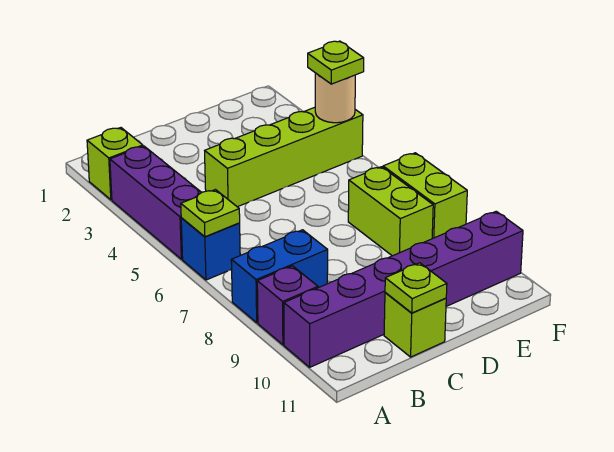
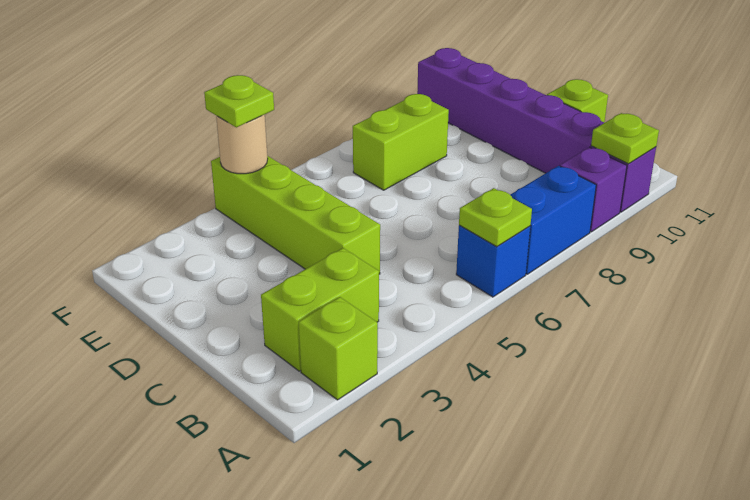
purple brick A3:A5 level 1 -> none
blue brick A8:B8 level 1 -> blue brick A7:A8 level 1
lime plate C11 level 2 -> lime plate A10 level 2
lime brick F7:F8 level 1 -> lime brick B2:B3 level 1

